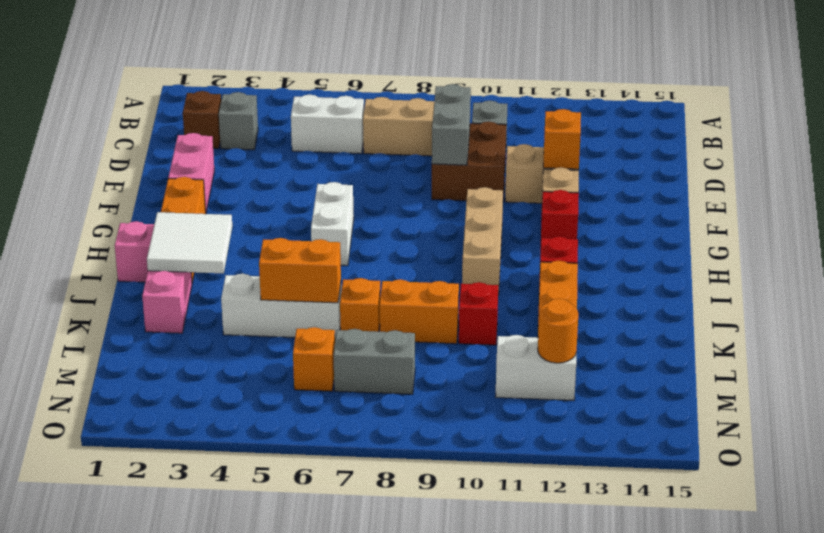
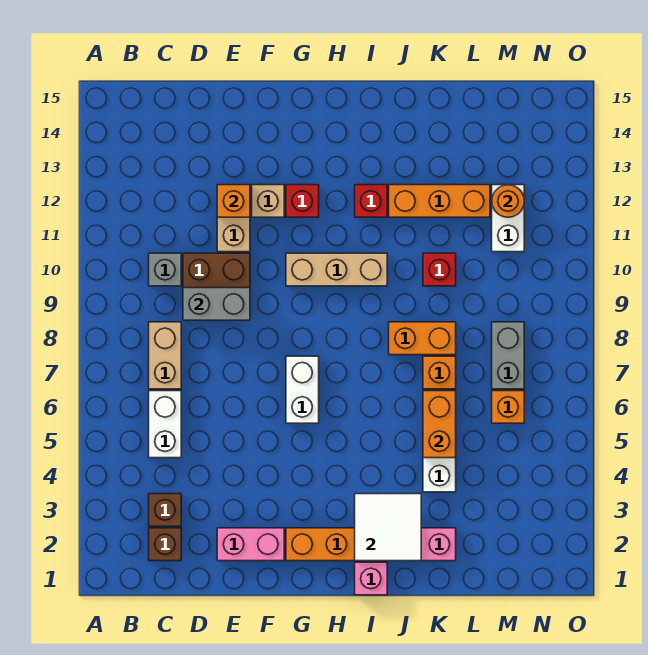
grey brick C3 level 1 -> brown brick C3 level 1
white brick G6:H6 level 1 -> white brick G6:G7 level 1
orange brick K8:K9 level 1 -> orange brick J8:K8 level 1

